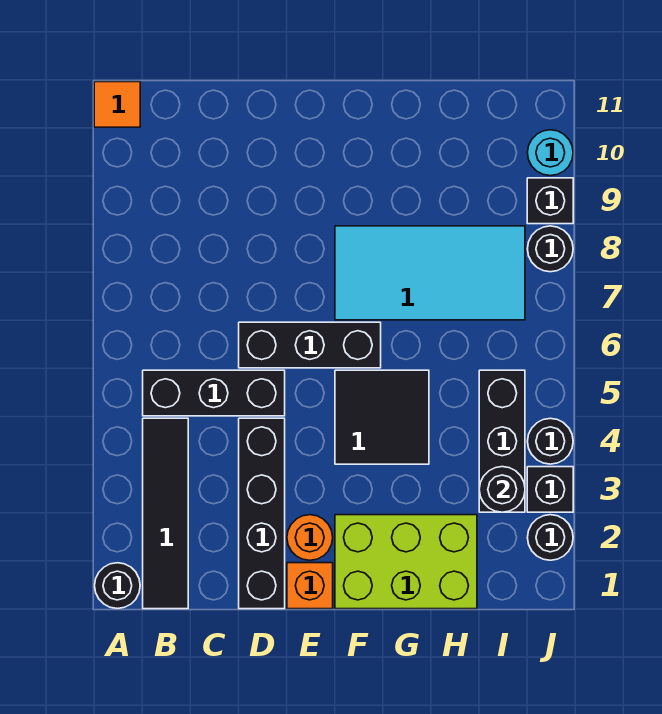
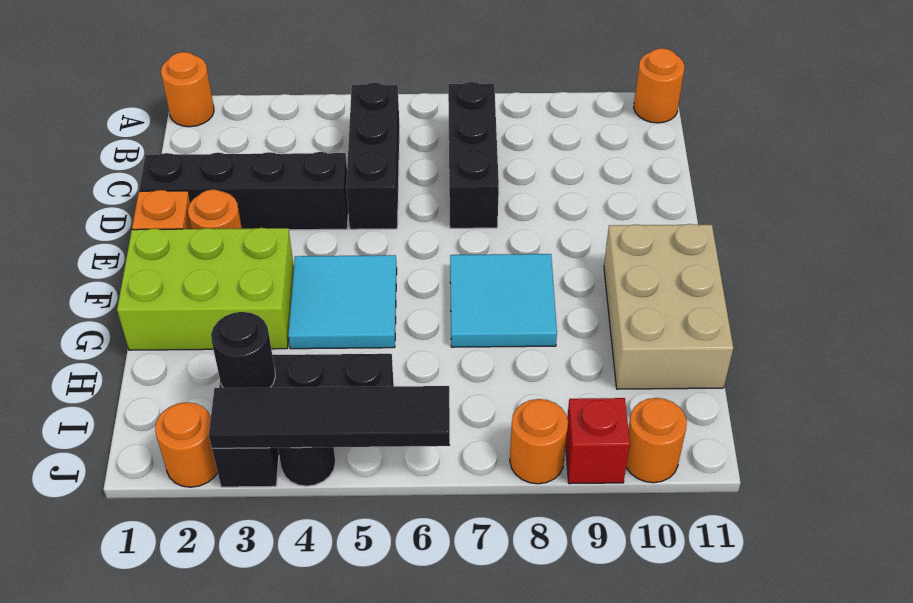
black round brick A1 level 1 -> orange round brick A1 level 1
orange tile A11 level 1 -> orange round brick A11 level 1
black tile B1:B4 level 1 -> black tile J3:J6 level 2
black brick D6:F6 level 1 -> black brick B7:D7 level 1
lime brick F1:H2 level 1 -> lime brick F1:G3 level 1
black tile F4:G5 level 1 -> cyan tile F4:G5 level 1
cyan tile F7:I8 level 1 -> cyan tile F7:G8 level 1
none -> tan brick F10:H11 level 1
black round brick J2 level 1 -> orange round brick J2 level 1
black round brick J8 level 1 -> orange round brick J8 level 1
black brick J9 level 1 -> red brick J9 level 1
cyan round brick J10 level 1 -> orange round brick J10 level 1

